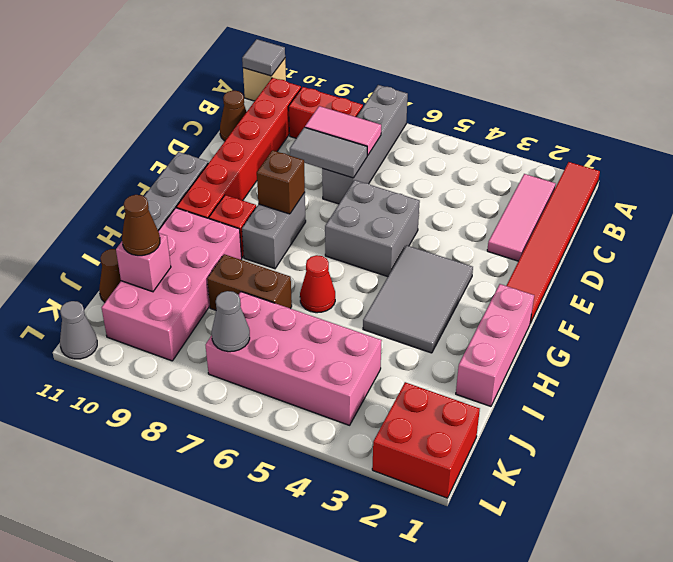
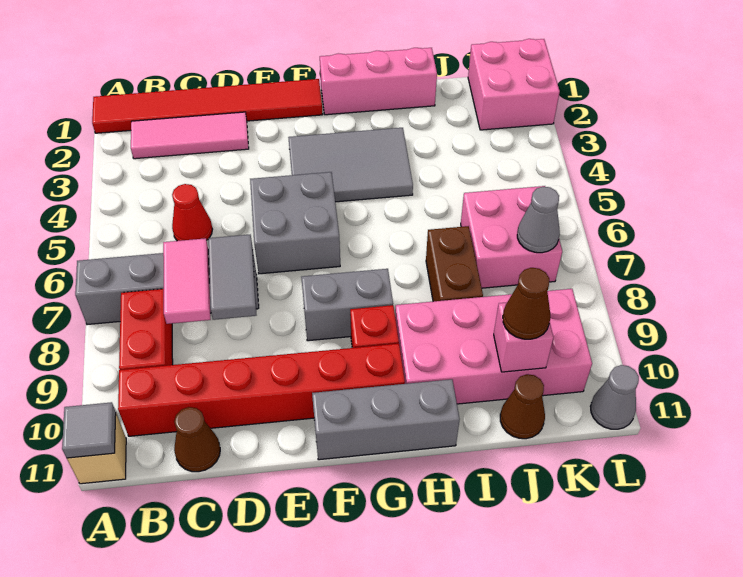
brown brick F8 level 2 -> none
red cone H6 level 1 -> red cone C5 level 1
pink brick J4:K7 level 1 -> pink brick J6:K7 level 1
red brick K1:L2 level 1 -> pink brick K1:L2 level 1

